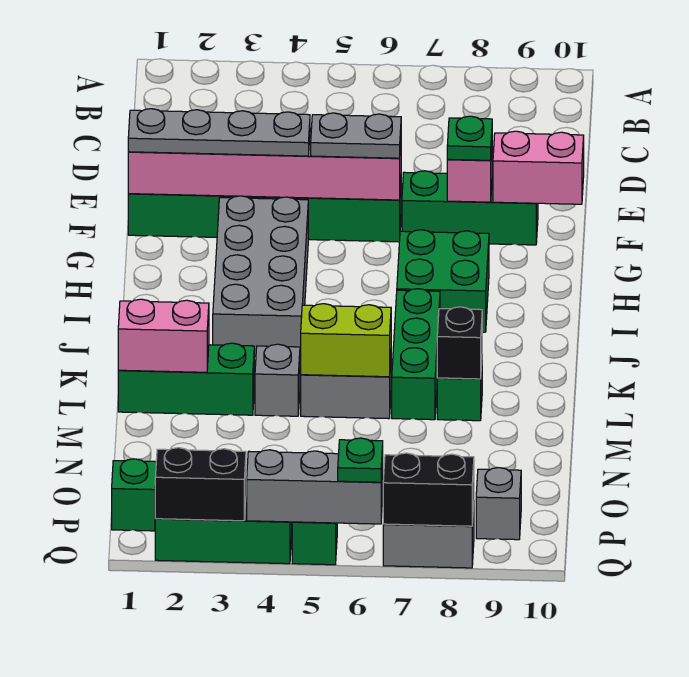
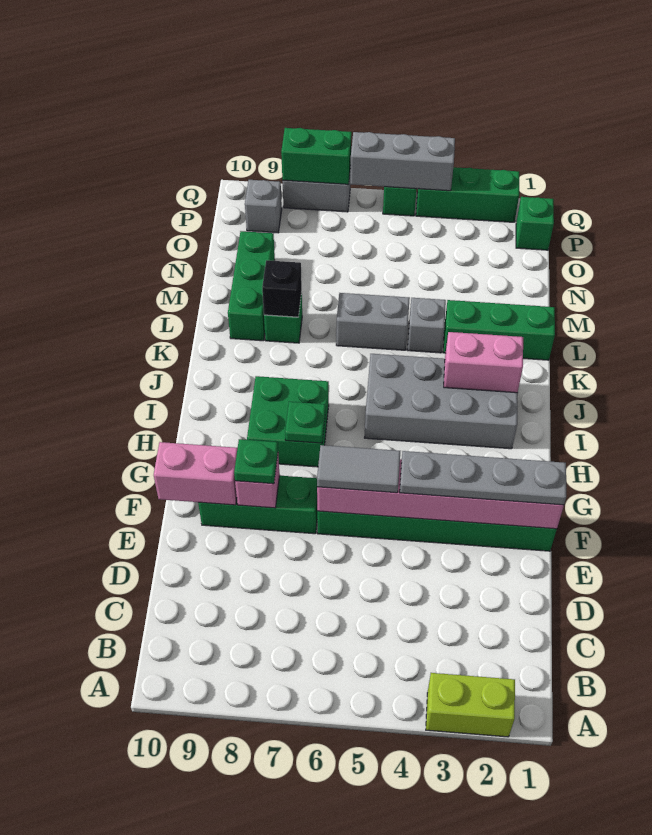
grey plate F5:F6 level 3 -> grey tile F5:F6 level 3
grey brick G3:J4 level 1 -> grey brick I2:J5 level 1
green brick J7:L7 level 1 -> green brick L9:N9 level 1
pink brick L1:L2 level 2 -> pink brick J2:J3 level 2
lime brick L5:L6 level 2 -> lime brick A2:A3 level 1
black brick Q2:Q3 level 2 -> none
green plate Q6 level 3 -> green plate H7 level 2
black brick Q7:Q8 level 2 -> green brick Q7:Q8 level 2

